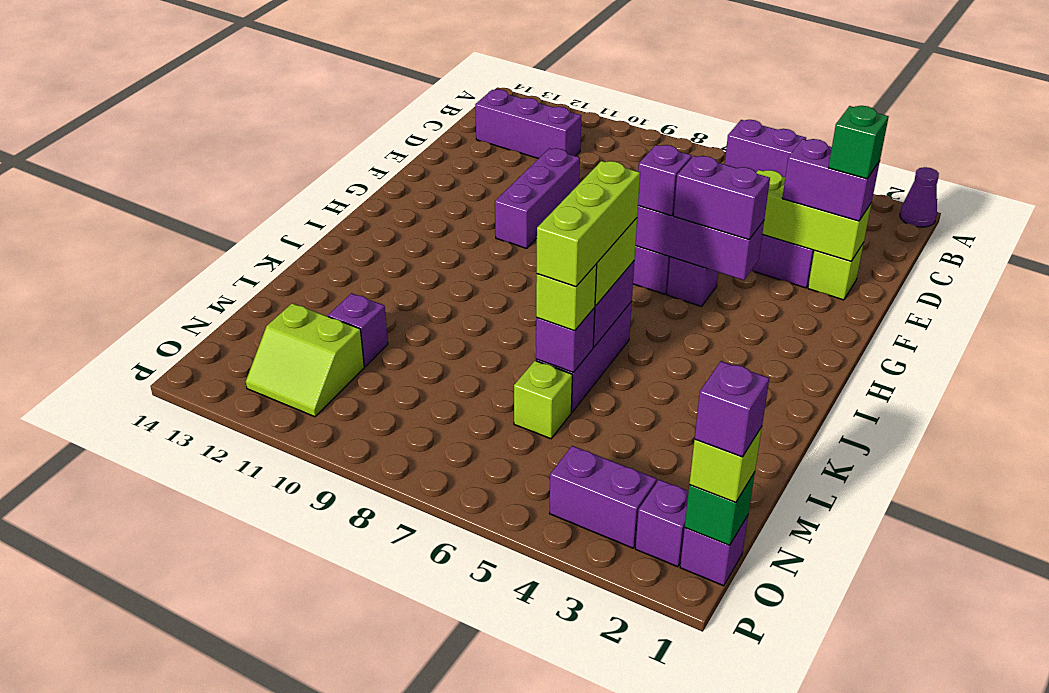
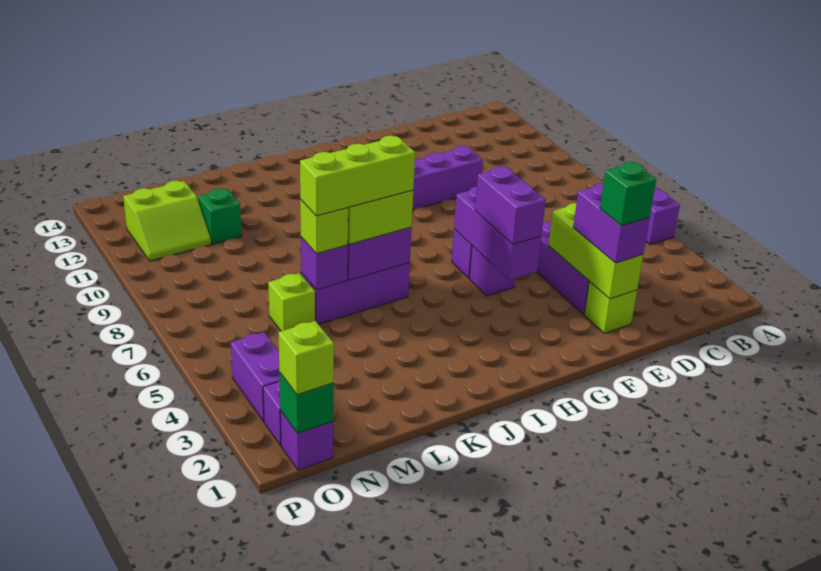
purple cone A1 level 1 -> none
purple brick C11:C13 level 1 -> none
purple brick G6 level 3 -> none
purple brick M11 level 1 -> green brick M11 level 1
lime slope N11:O12 level 1 top N -> lime slope N11:O12 level 1 top 12
purple brick O1 level 4 -> none

